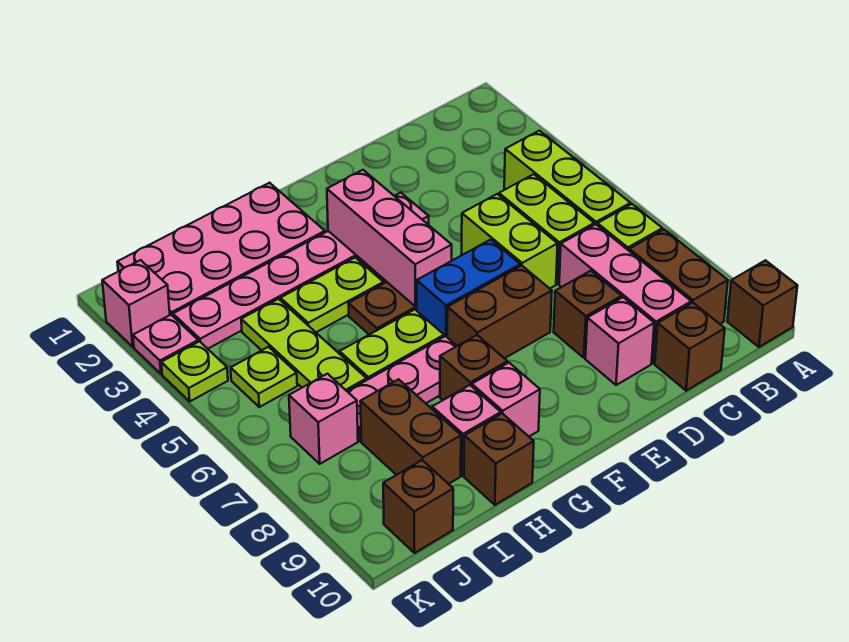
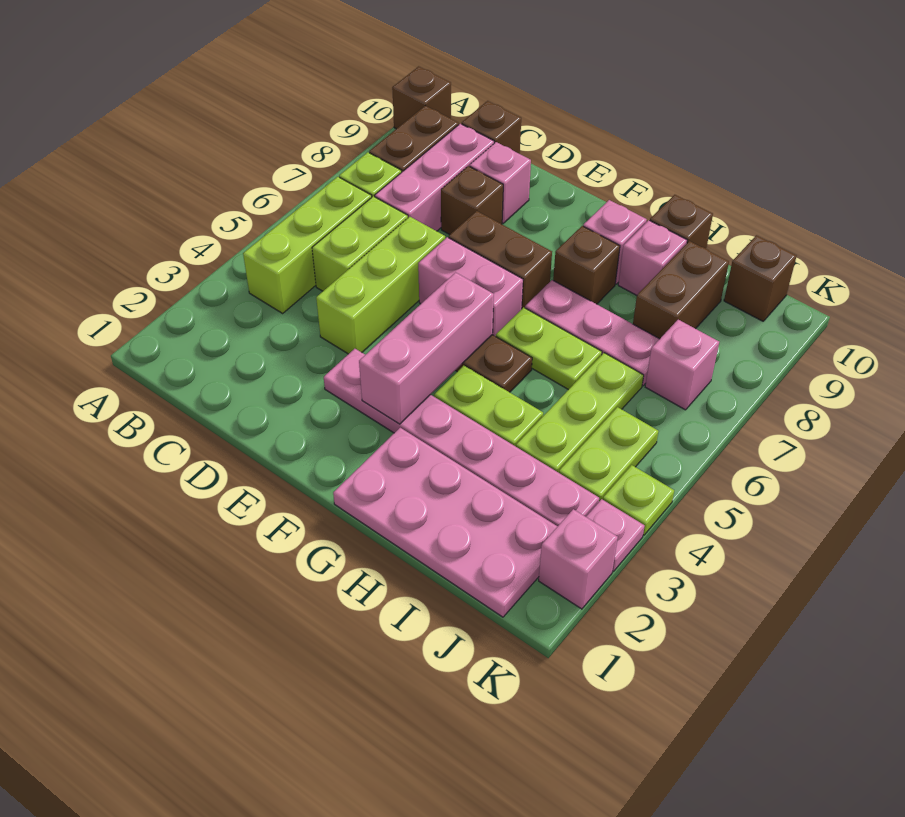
lime brick D5:D6 level 1 -> lime brick D4:D6 level 1
blue brick E6:F6 level 1 -> pink brick E6:F6 level 1
lime plate J5 level 1 -> lime plate J4:J5 level 1

